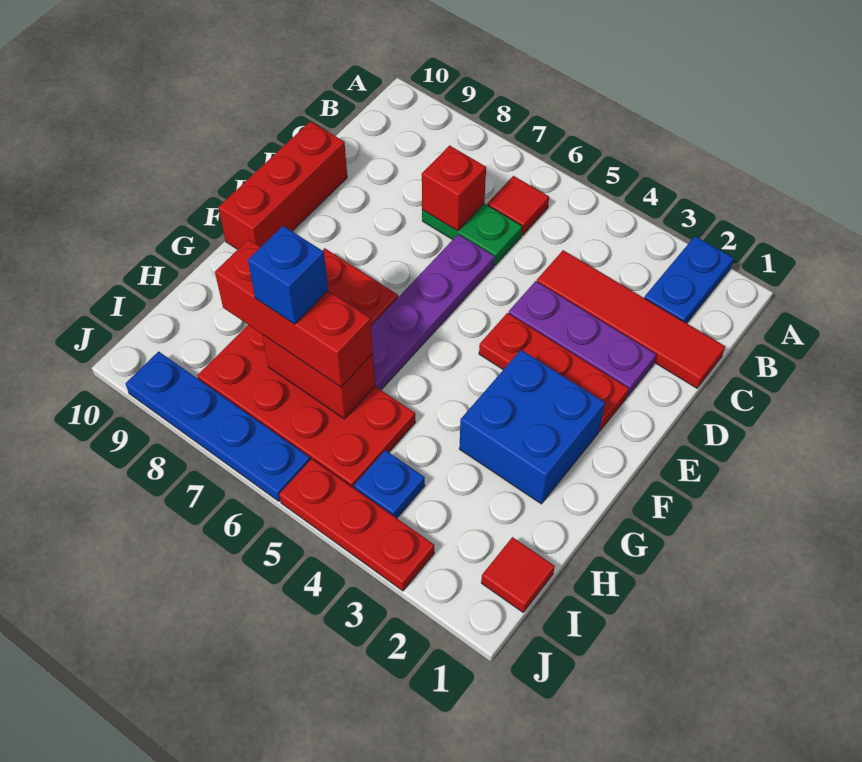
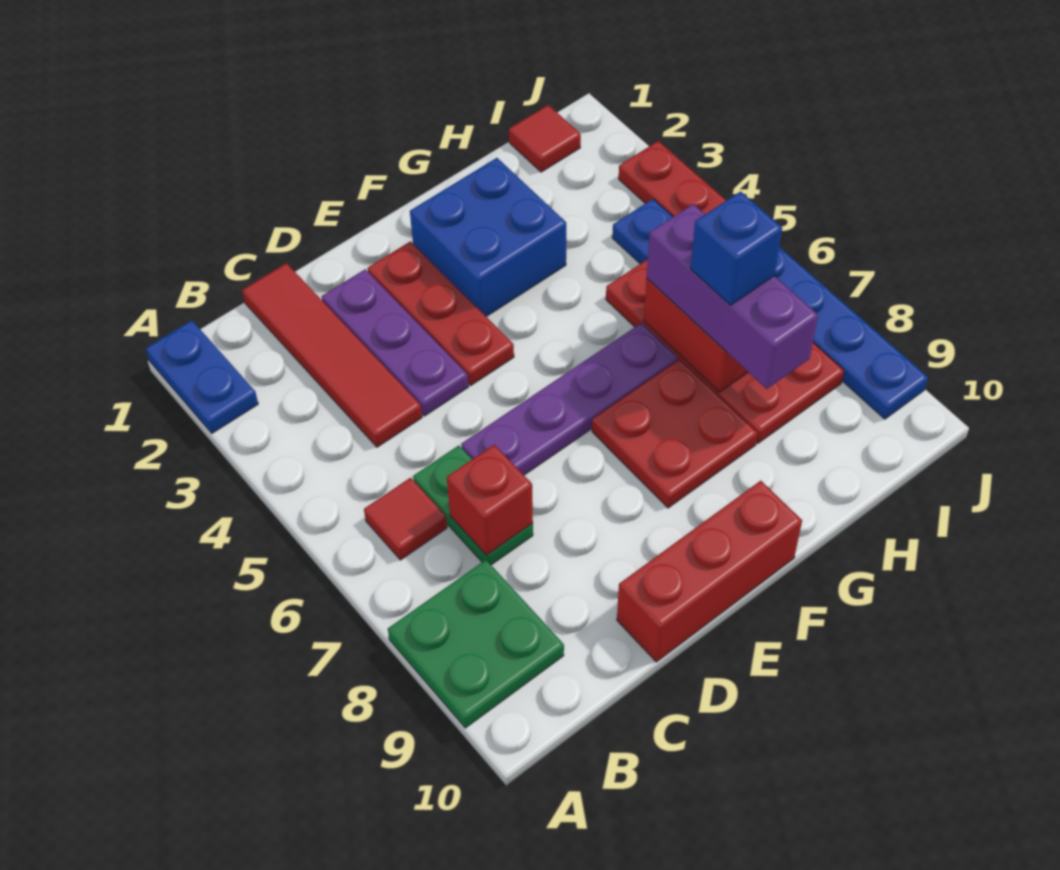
blue plate A2:B2 level 1 -> blue plate A1:A2 level 1
none -> green plate A8:B9 level 1
red brick H6:H8 level 3 -> purple brick H6:H8 level 3

